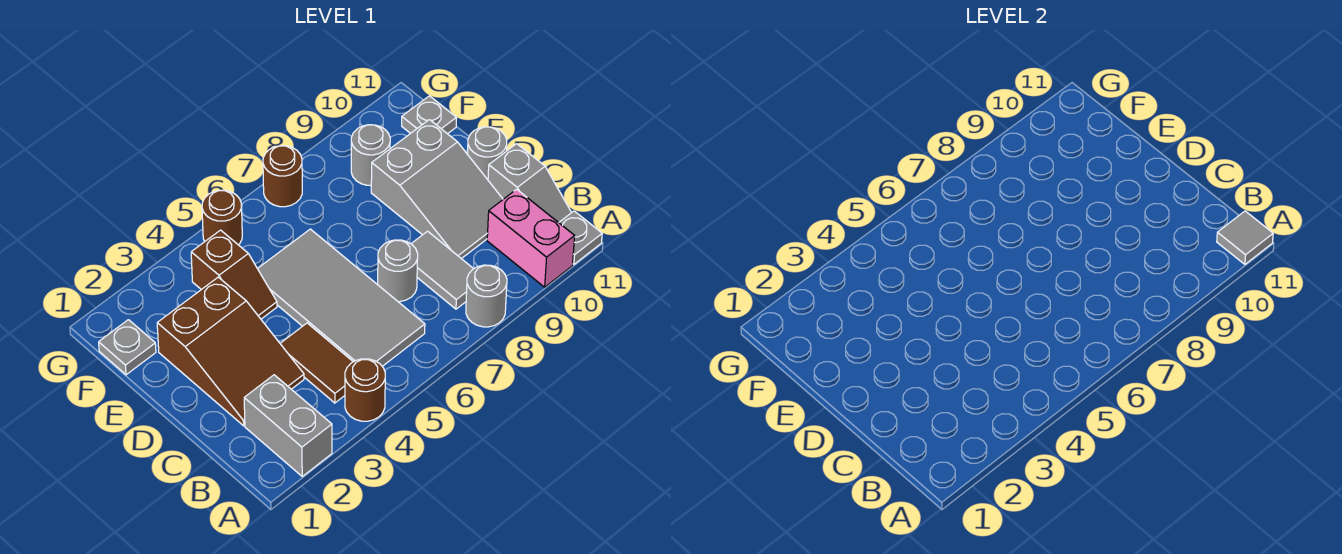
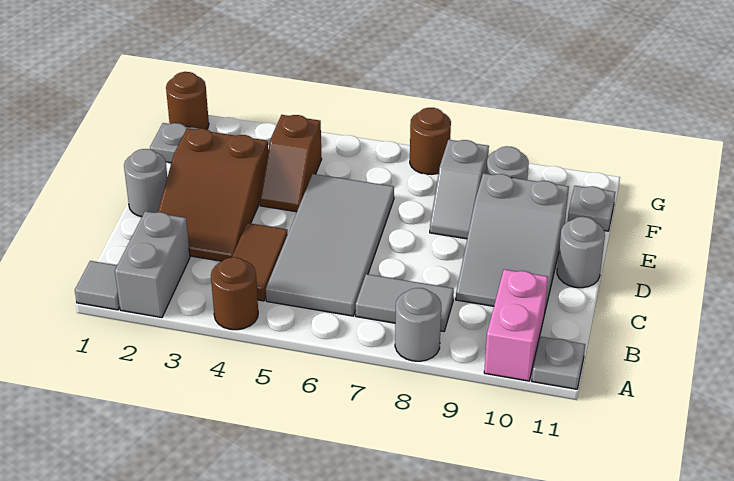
grey tile A11 level 2 -> grey tile A1 level 1
grey tile B8:C8 level 1 -> grey tile B7:B8 level 1
grey slope B11:C11 level 1 top C -> grey slope E8:F8 level 1 top F
grey round brick C7 level 1 -> grey round brick D1 level 1
brown round brick G5 level 1 -> brown round brick G1 level 1

